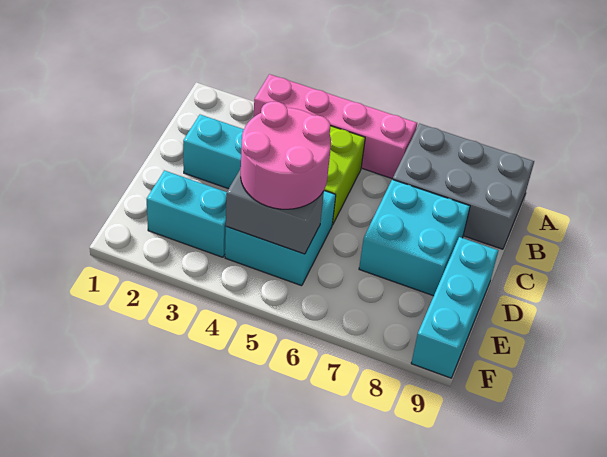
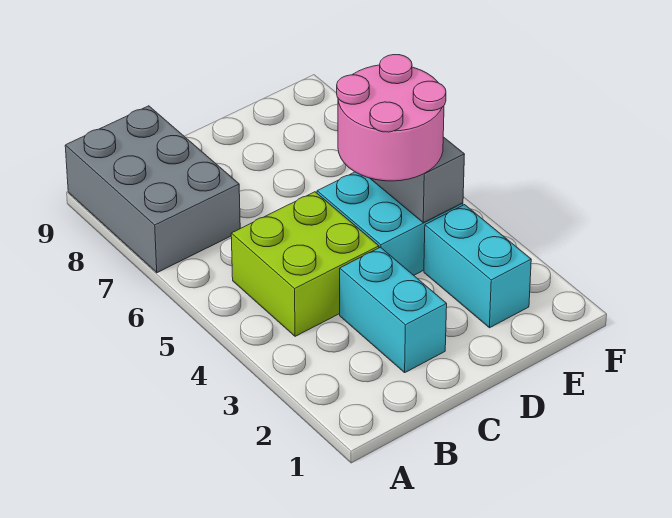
pink brick A3:A6 level 1 -> none
cyan brick C7:D8 level 1 -> none
cyan brick D9:F9 level 1 -> none

